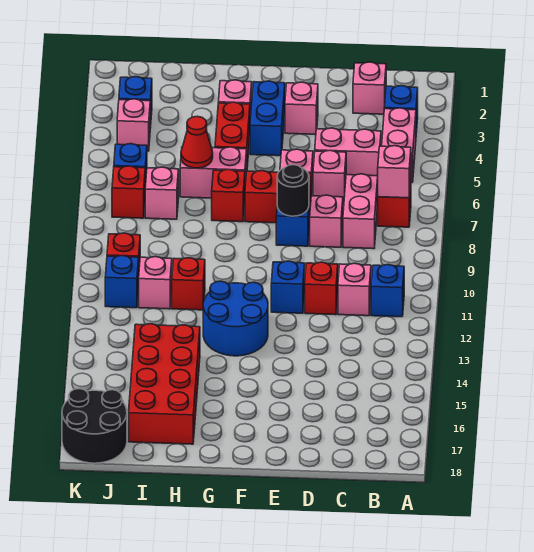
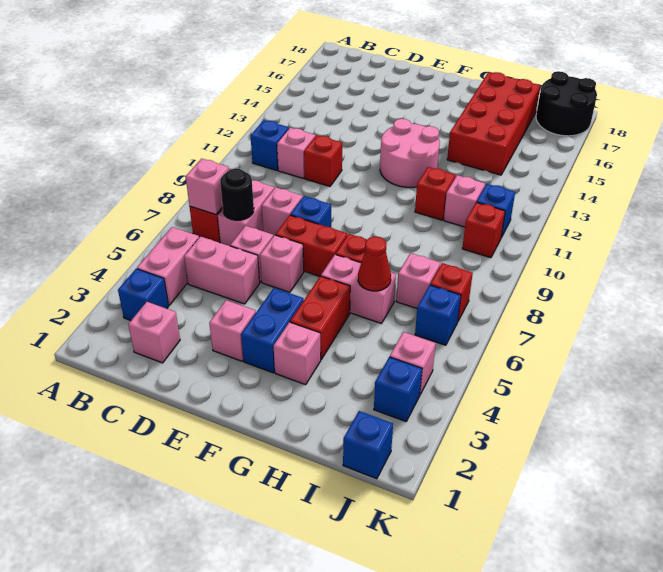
black round brick E8 level 2 -> black round brick C7 level 2
blue brick E11 level 1 -> blue brick J1 level 1
blue round brick F12:G13 level 1 -> pink round brick F12:G13 level 1

